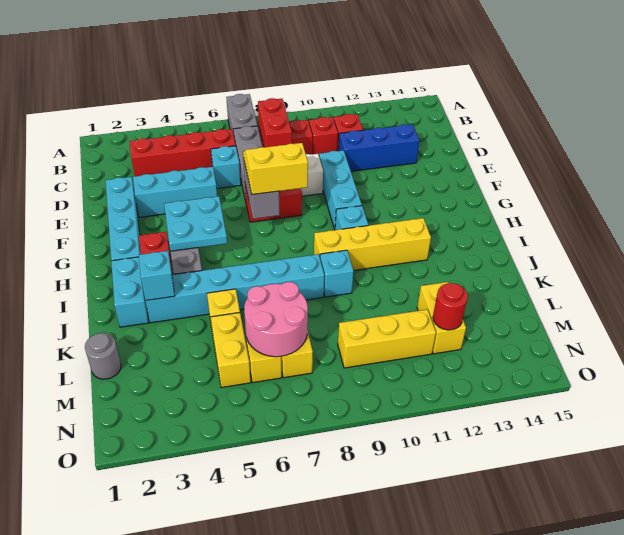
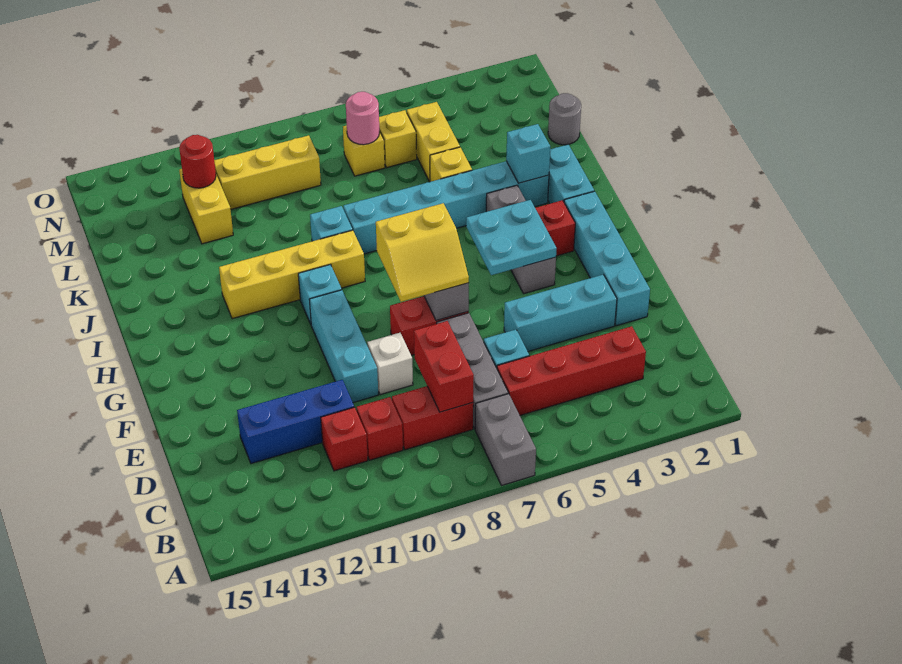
pink round brick L6:M7 level 2 -> pink round brick M7 level 2

